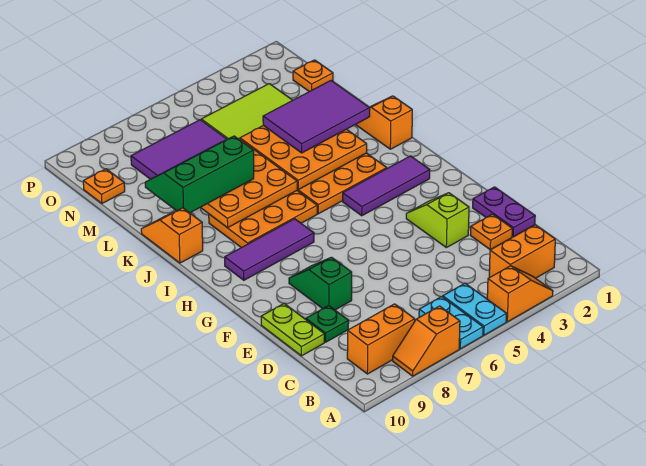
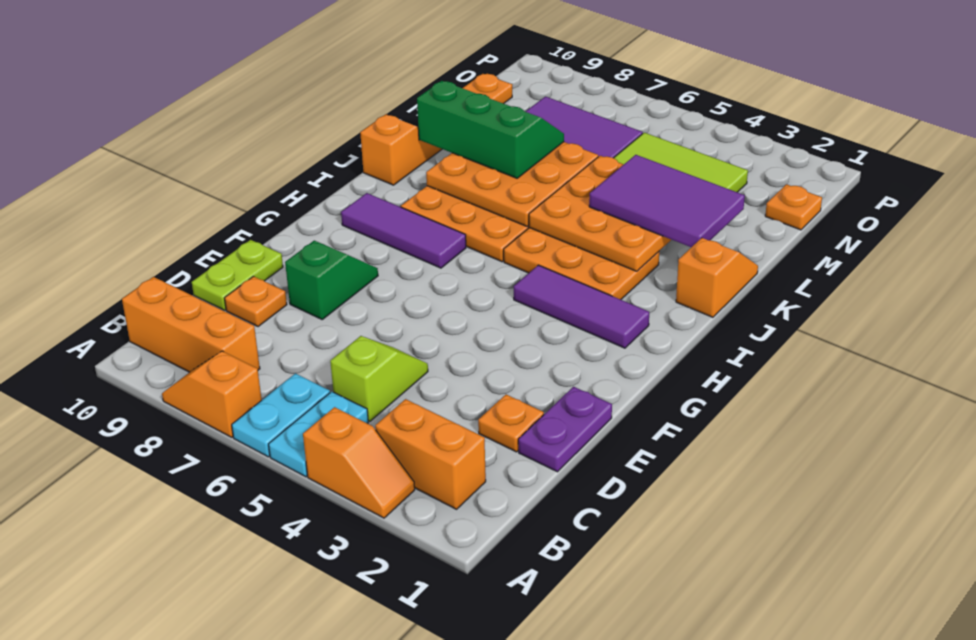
orange brick B8:B9 level 1 -> orange brick B8:B10 level 1
green plate D9 level 1 -> orange plate D9 level 1
lime slope E3:F3 level 1 top E -> lime slope C5:D5 level 1 top C

